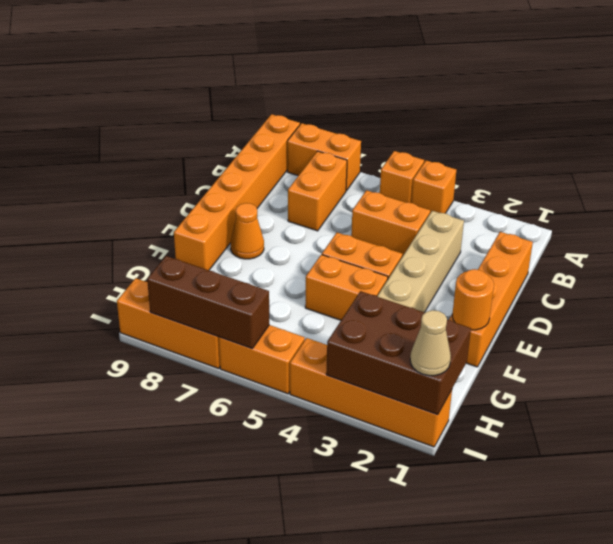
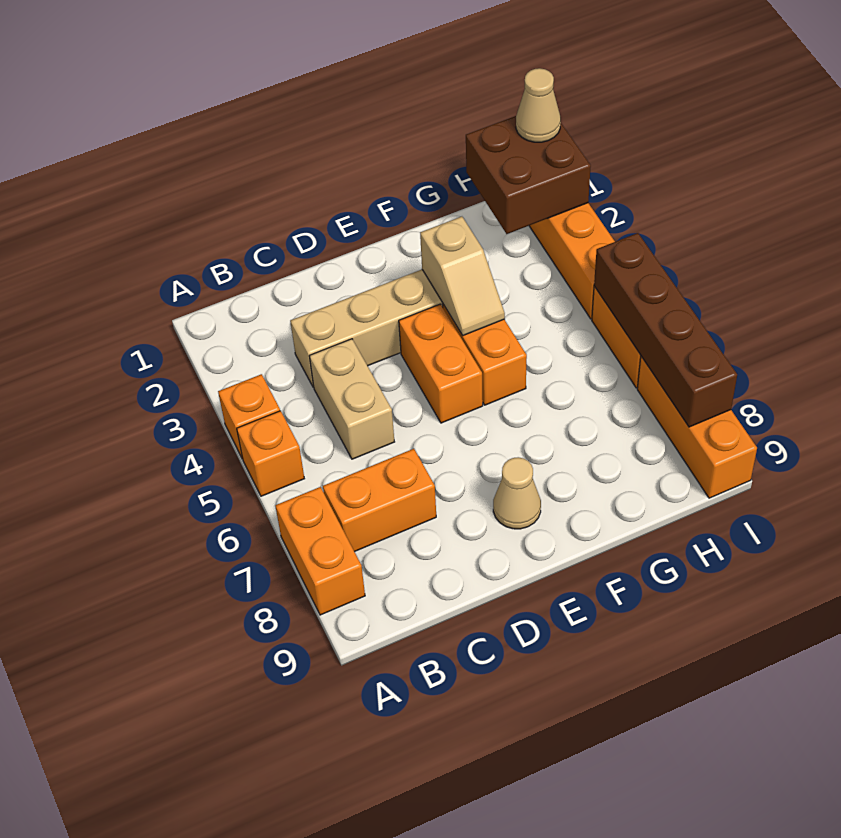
orange brick A9:F9 level 1 -> none
orange brick C1:F1 level 1 -> none
orange brick C4:C5 level 1 -> tan brick C4:C5 level 1
orange cone E8 level 1 -> tan cone E8 level 1
orange round brick F1 level 2 -> none
none -> tan slope F3:F4 level 2 top 3
brown brick H1:I3 level 2 -> brown brick H1:I2 level 2
brown brick I6:I8 level 2 -> brown brick I5:I8 level 2

